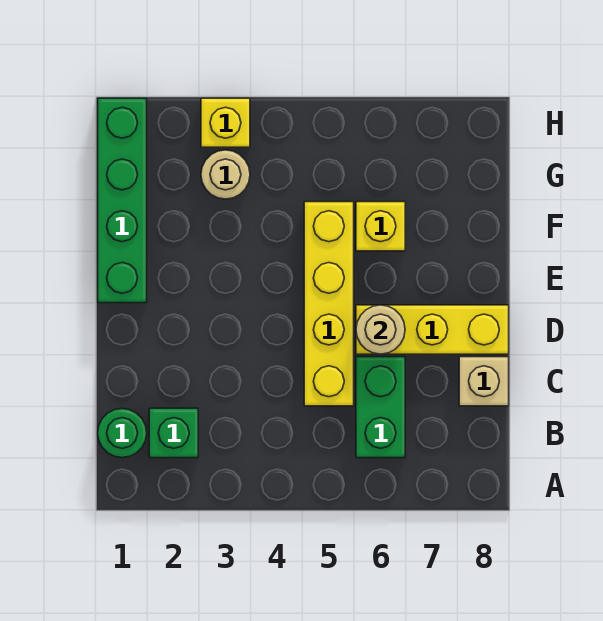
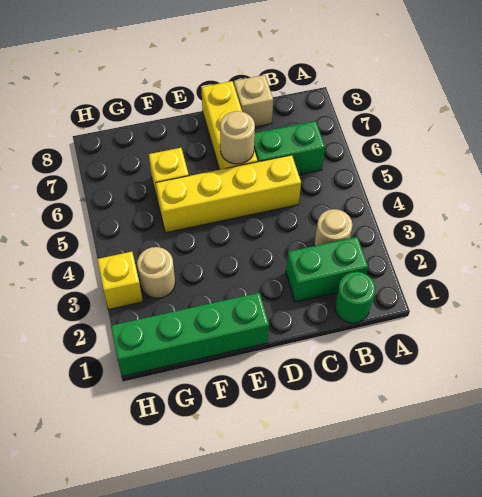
green brick B2 level 1 -> green brick B2:C2 level 1
none -> tan round brick B3 level 1

